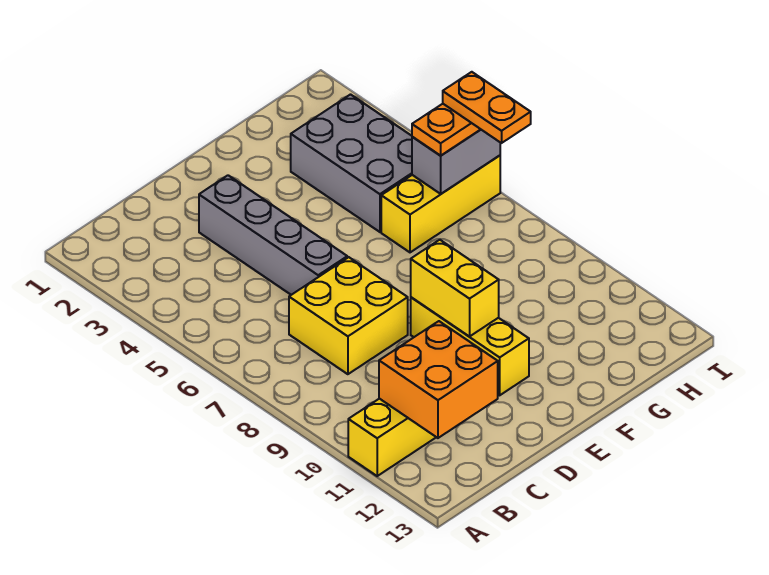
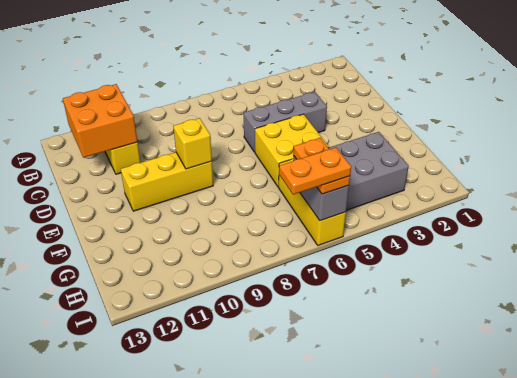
yellow brick C7:D8 level 1 -> yellow brick E5:F6 level 1
grey brick D3:D6 level 1 -> grey brick D4:D6 level 1
yellow brick E9:E10 level 2 -> yellow brick E9 level 2

